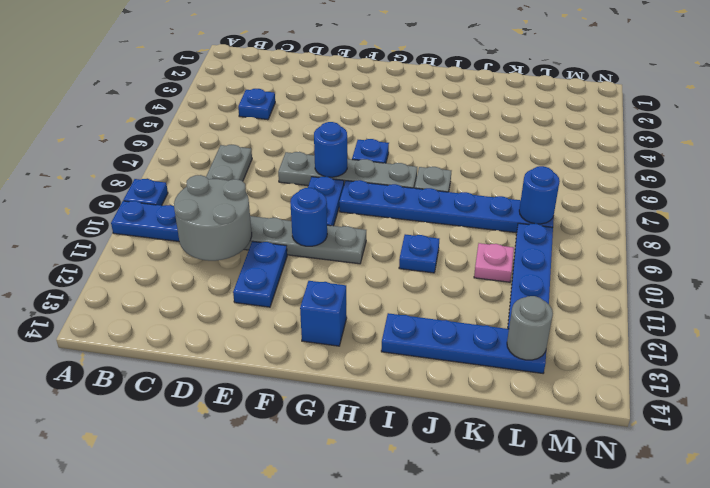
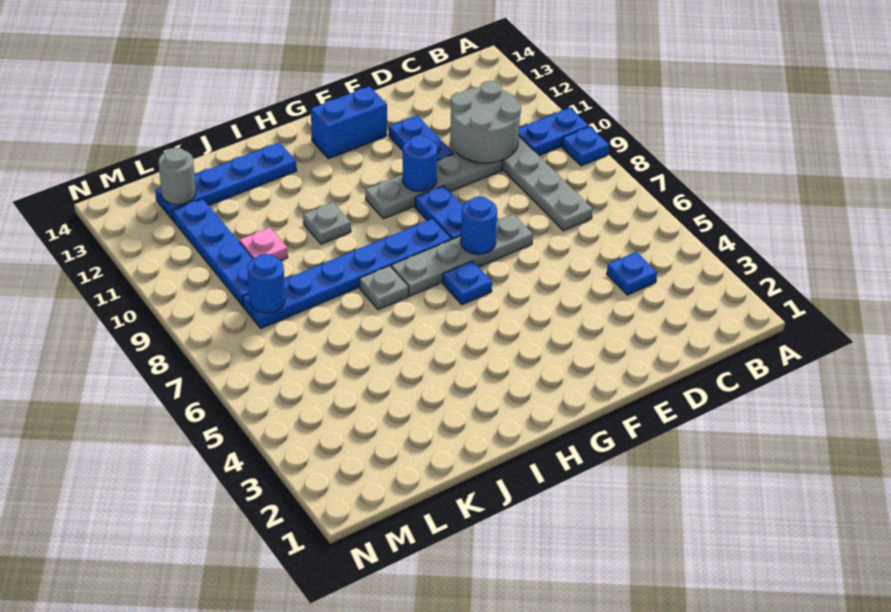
blue brick G13 level 1 -> blue brick F13:G13 level 1
blue plate I10 level 1 -> grey plate I10 level 1

